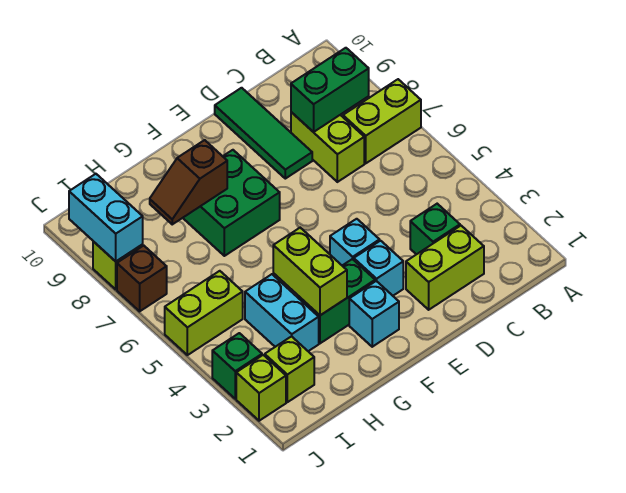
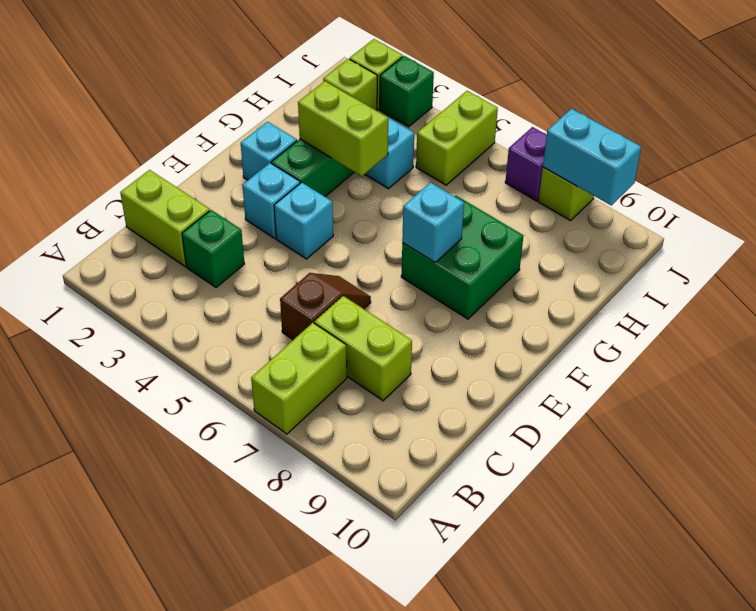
green brick B8:C8 level 2 -> none
lime brick C2:D2 level 1 -> lime brick C1:C2 level 1
green tile D8:D10 level 1 -> none
none -> cyan brick F7 level 2
brown slope G8:H8 level 2 top G -> brown slope C6:D6 level 1 top C
brown brick J7 level 1 -> purple brick J7 level 1

